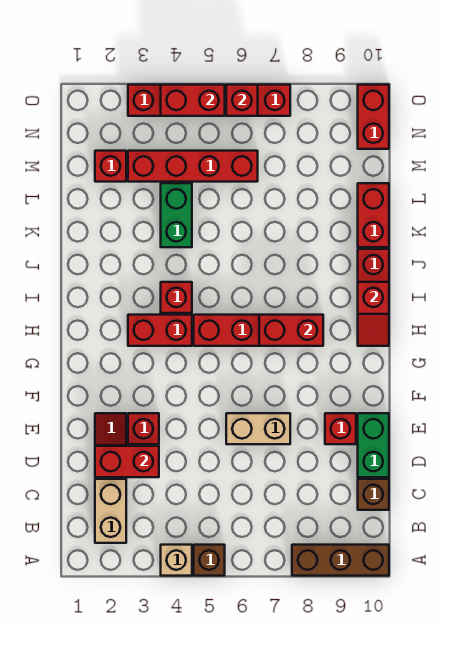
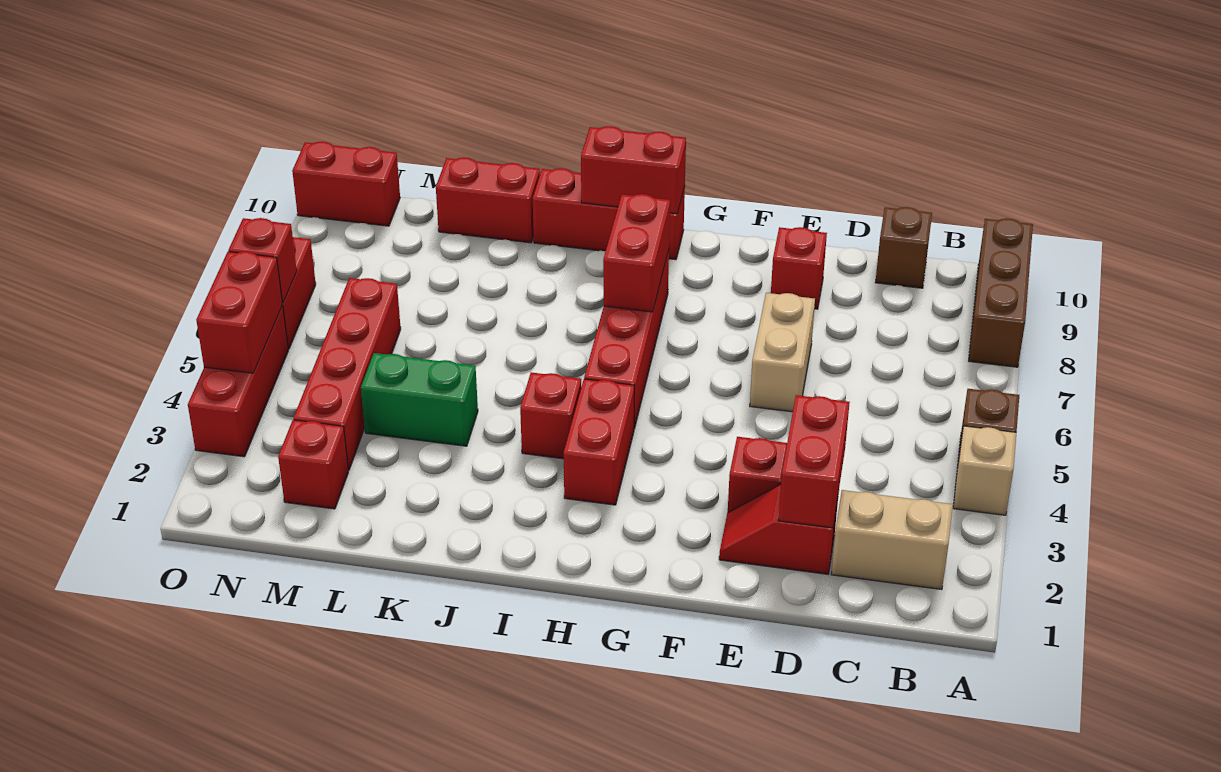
green brick D10:E10 level 1 -> none
red slope H10:I10 level 2 top I -> red brick H10:I10 level 2

